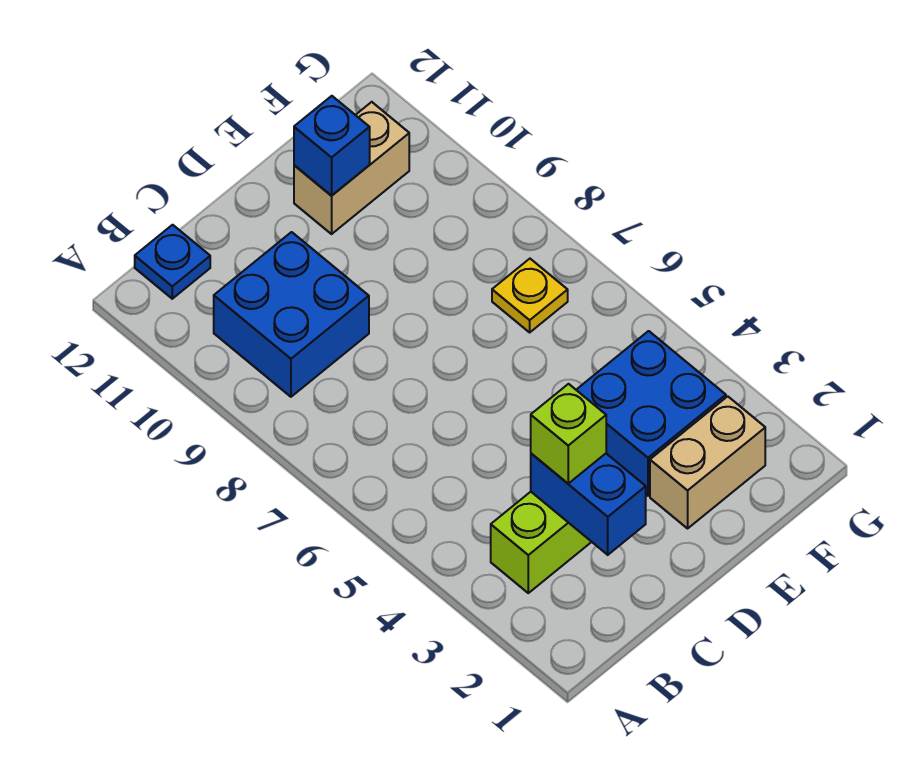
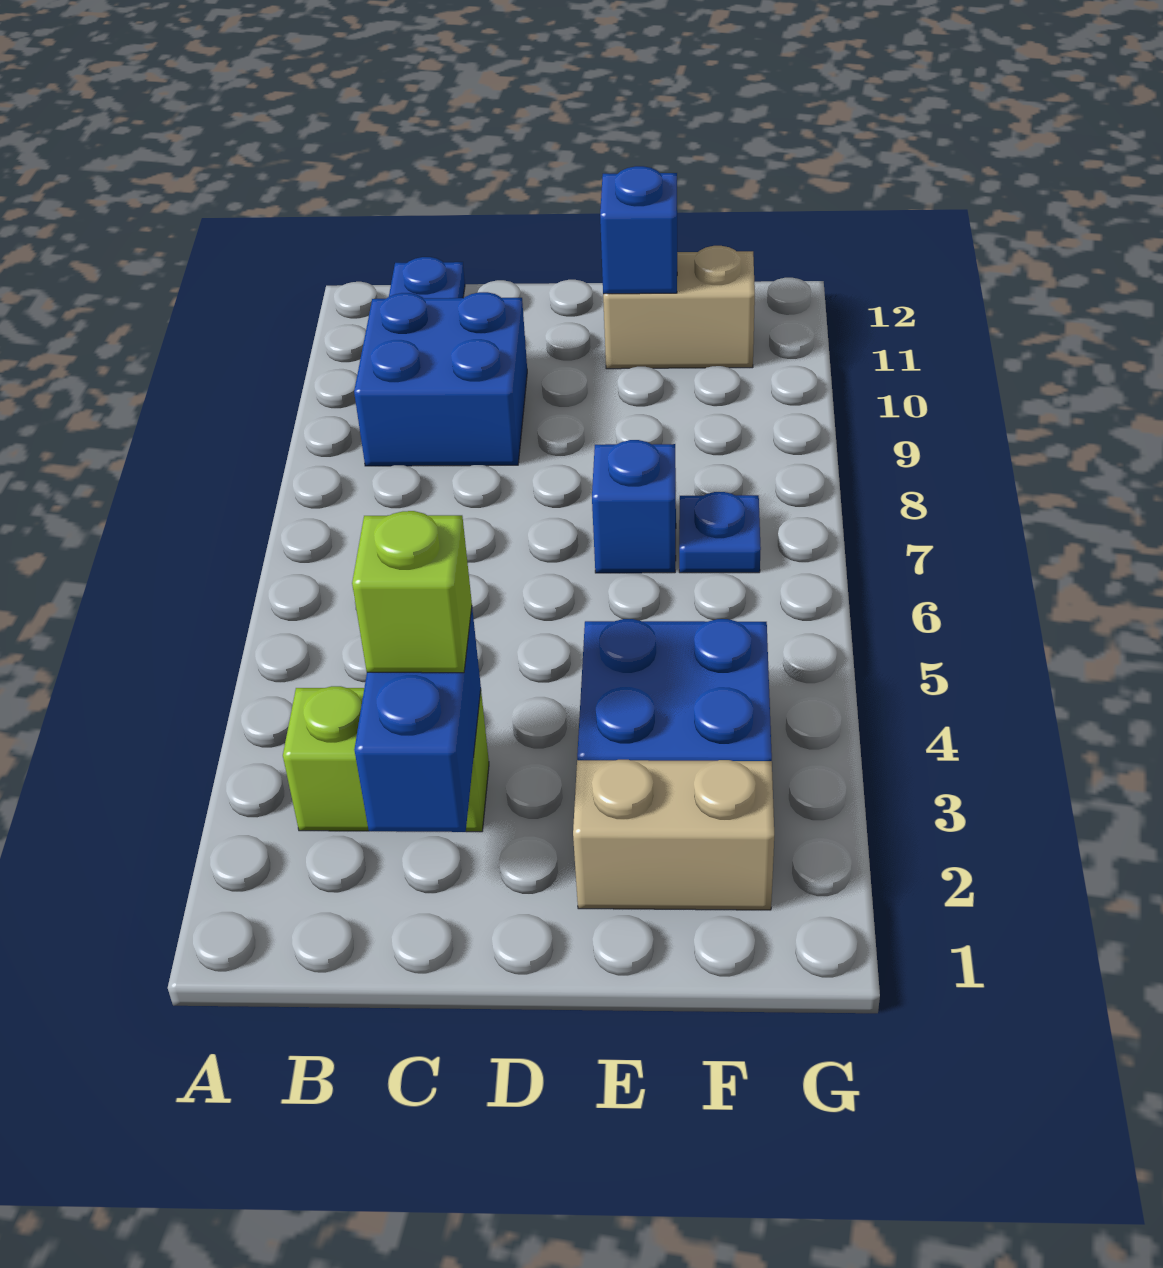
none -> blue brick E7 level 1
yellow plate F7 level 1 -> blue plate F7 level 1

